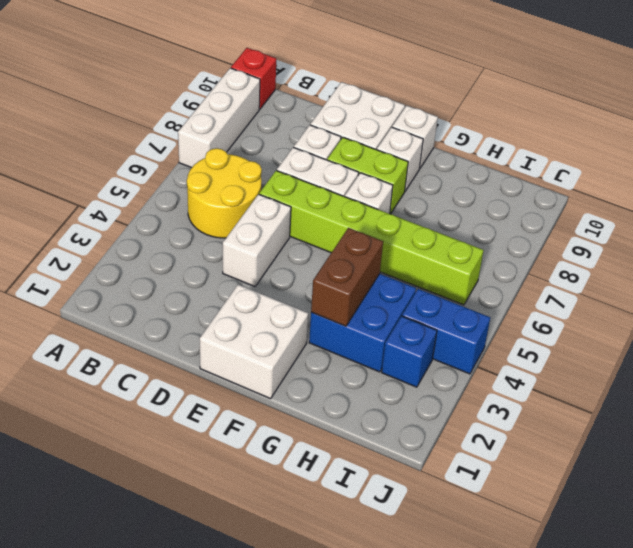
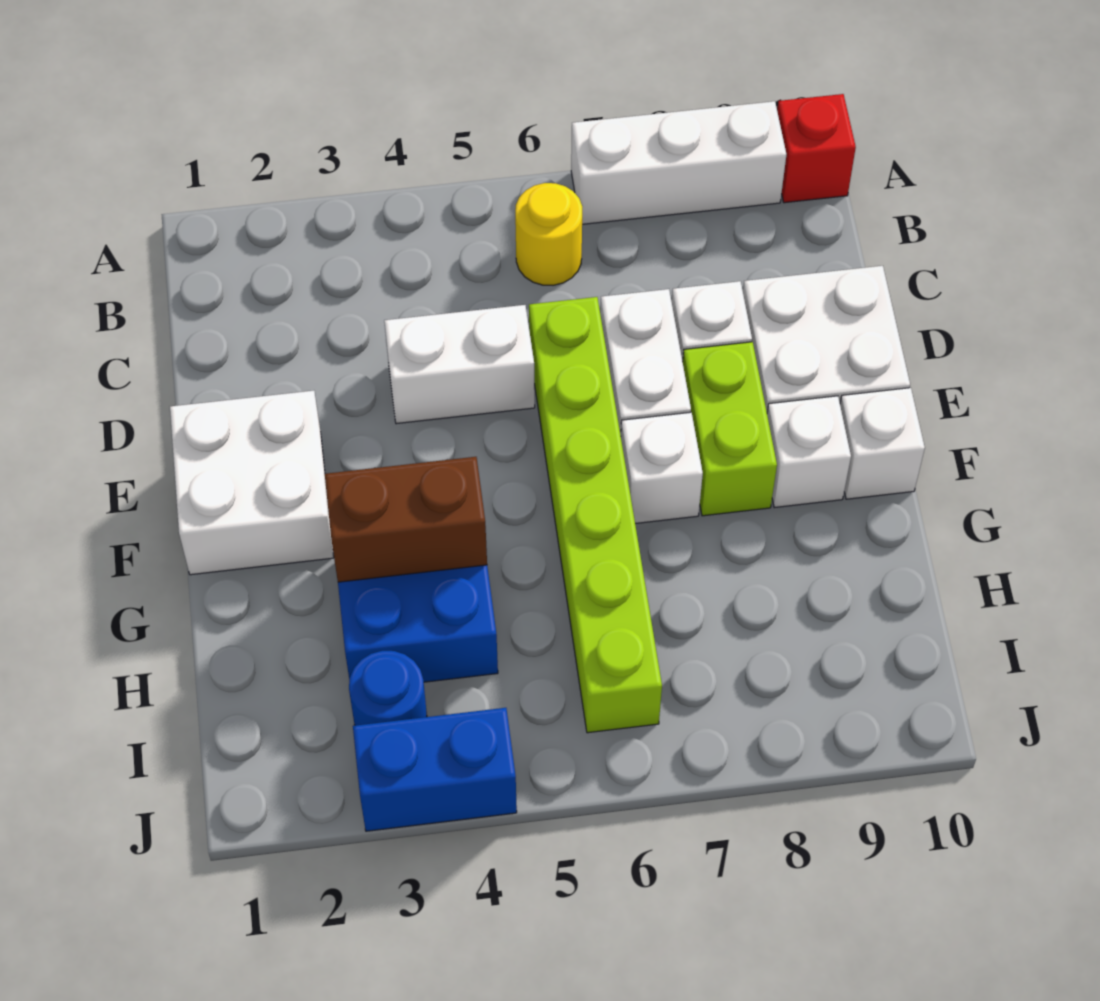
yellow round brick B5:C6 level 1 -> yellow round brick B6 level 1
blue brick I3 level 1 -> blue round brick I3 level 1
blue brick I4:J4 level 1 -> blue brick J3:J4 level 1

